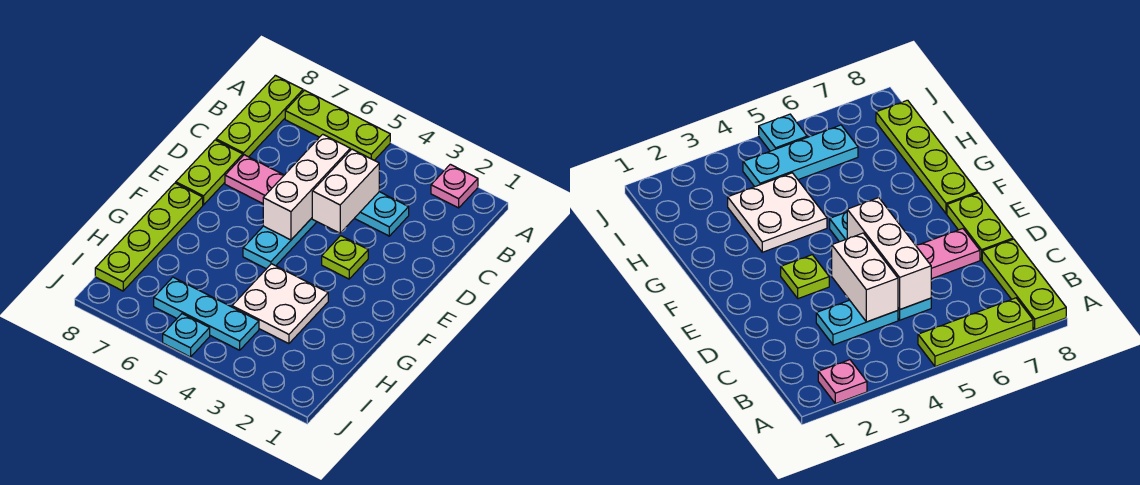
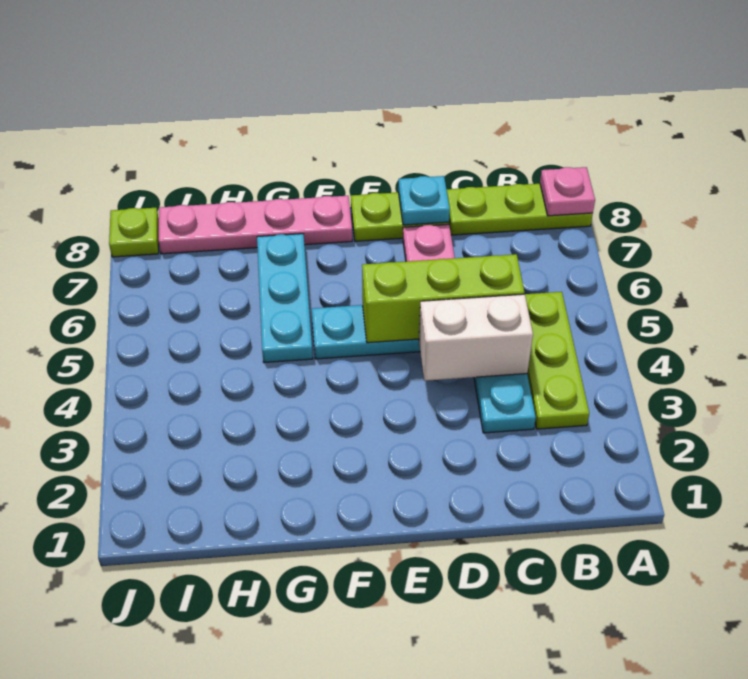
pink plate A2 level 1 -> pink plate A8 level 2
lime plate A5:A7 level 1 -> lime plate B3:B5 level 1
white brick C5:E5 level 2 -> lime brick C5:E5 level 2
lime plate E3 level 1 -> lime plate J8 level 1
lime plate F8:I8 level 1 -> pink plate F8:I8 level 1
white plate G3:H4 level 1 -> none
cyan plate I4:I6 level 1 -> cyan plate G5:G7 level 1
cyan plate J5 level 1 -> cyan plate D8 level 2

